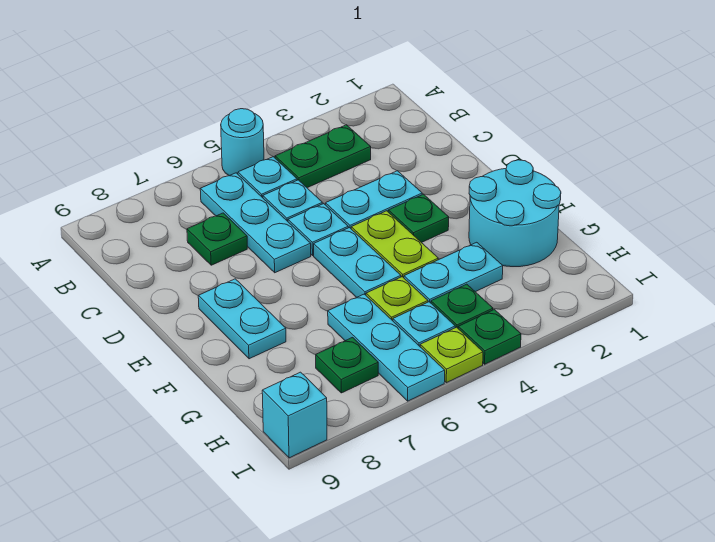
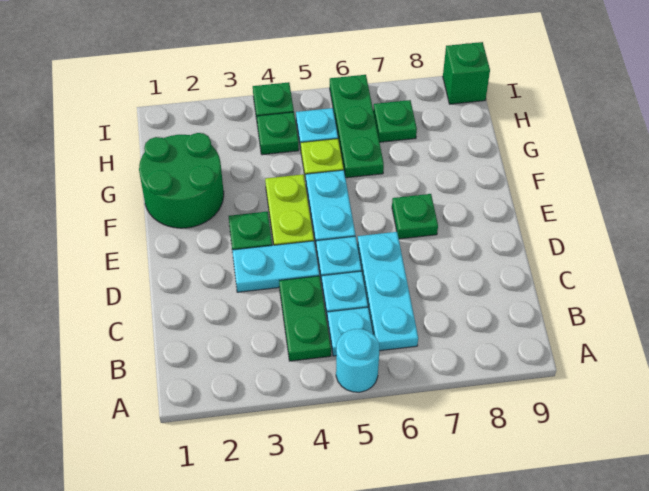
green plate B3:B4 level 1 -> green plate B4:C4 level 1
green plate C7 level 1 -> green plate E7 level 1
cyan plate E8:F8 level 1 -> none
cyan round brick F1:G2 level 1 -> green round brick F1:G2 level 1
cyan plate G3:G4 level 1 -> none
cyan plate G6:I6 level 1 -> green plate G6:I6 level 1
lime plate I5 level 1 -> none
cyan brick I9 level 1 -> green brick I9 level 1

